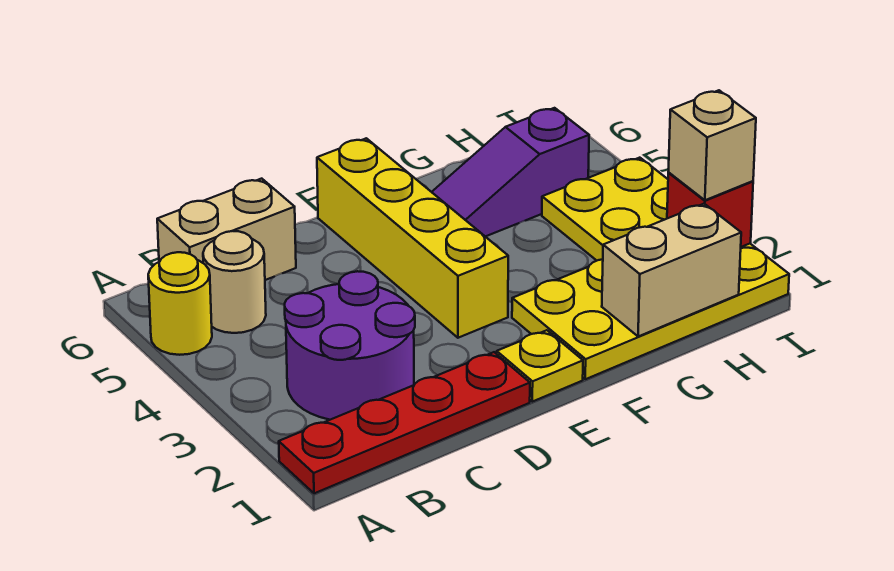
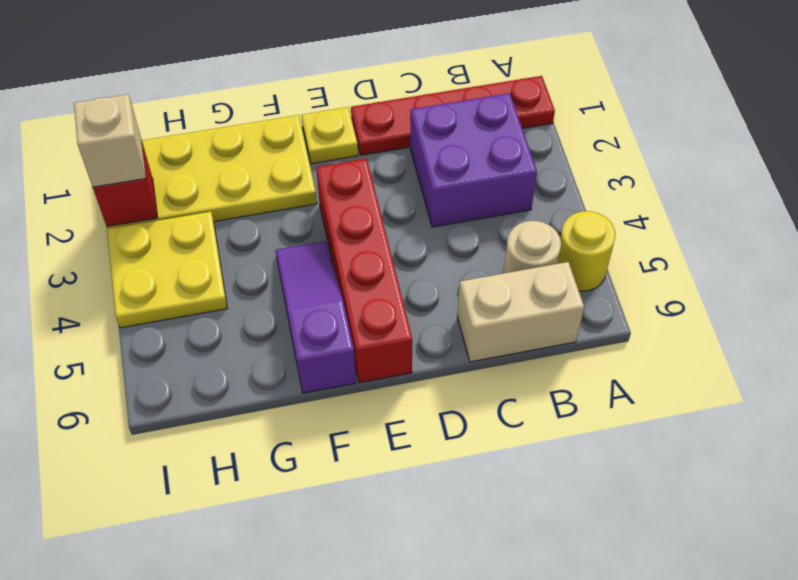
purple round brick B2:C3 level 1 -> purple brick B2:C3 level 1
yellow brick E3:E6 level 1 -> red brick E3:E6 level 1
purple slope F5:H5 level 1 top H -> purple slope F4:F6 level 1 top 6
tan brick G1:H1 level 2 -> none

